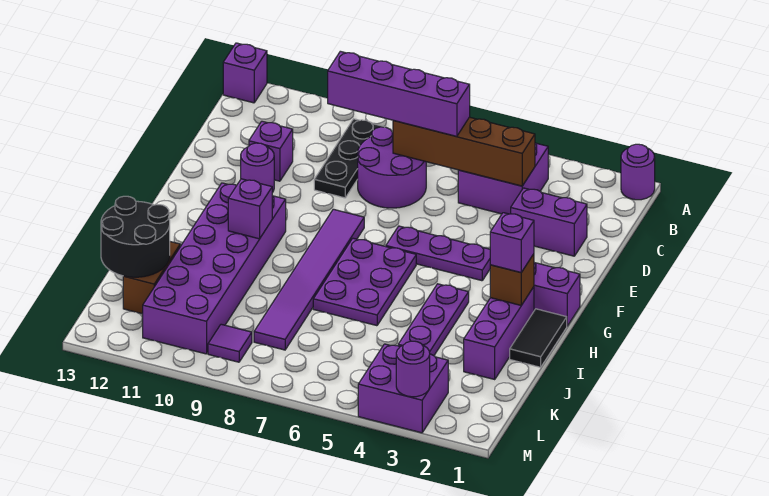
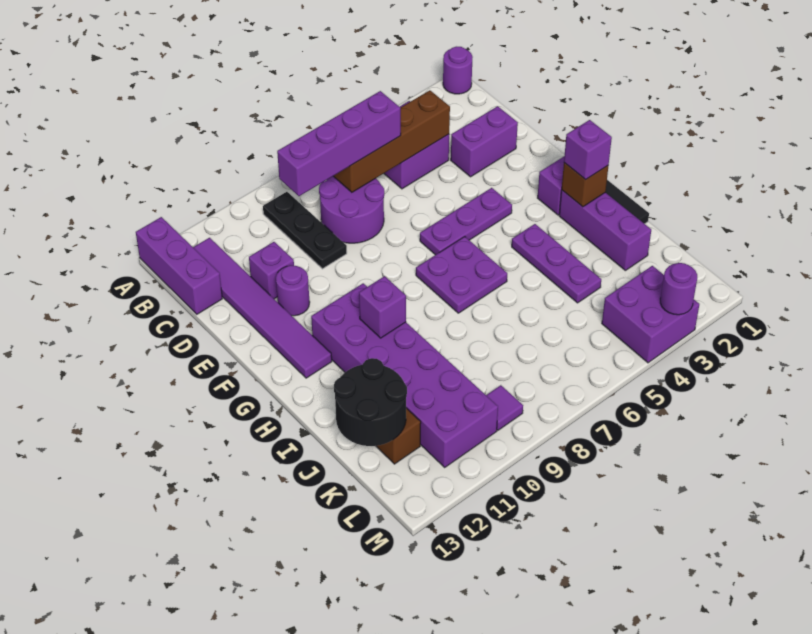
purple brick A13 level 1 -> purple brick A13:C13 level 1
purple tile F8:K8 level 1 -> purple tile B12:G12 level 1
purple plate G6:I7 level 1 -> purple plate G6:H7 level 1

